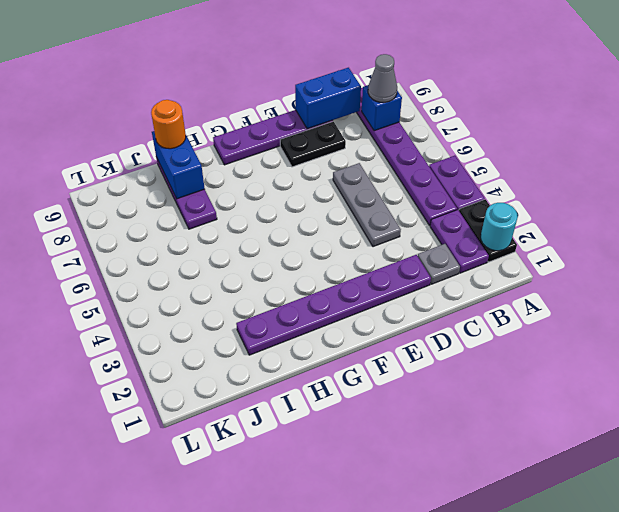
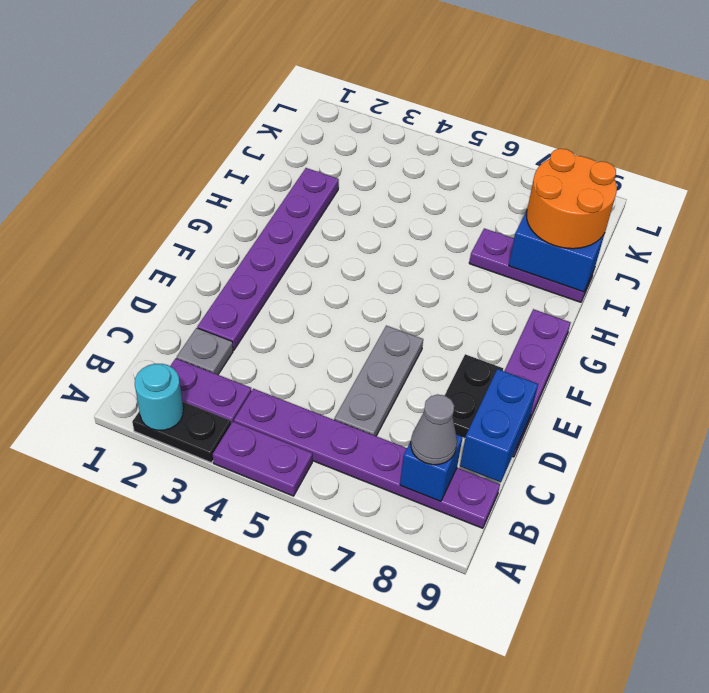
grey plate D4:D6 level 1 -> grey plate C6:E6 level 1
orange round brick I9 level 3 -> orange round brick I8:J9 level 3

